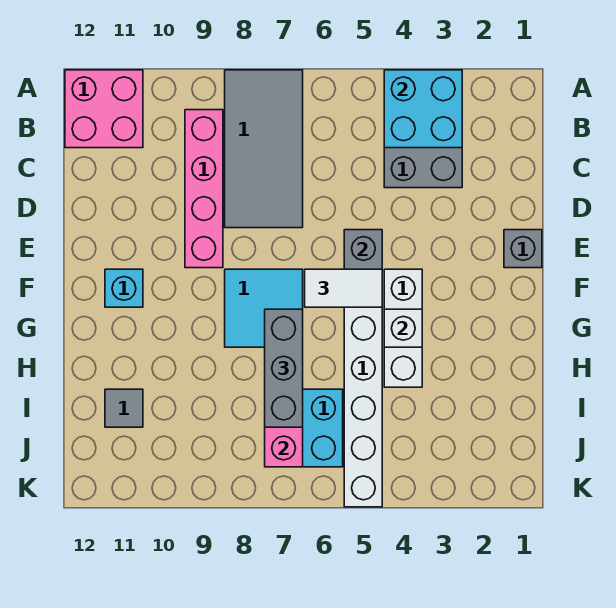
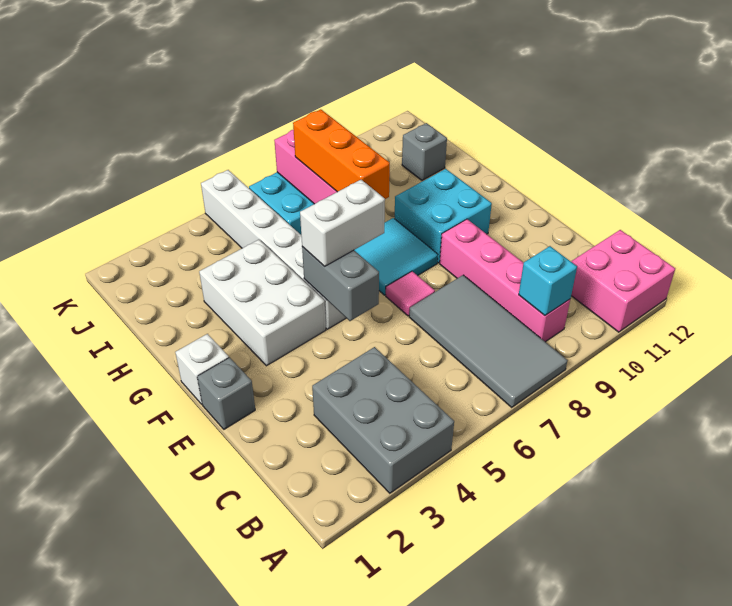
cyan brick A3:B4 level 2 -> cyan brick F9:G10 level 1
none -> pink tile E7 level 1
white brick F4:H4 level 1 -> white brick F3:H4 level 1
white tile F5:F6 level 3 -> white brick F5:F6 level 3
cyan brick F11 level 1 -> cyan brick B9 level 2
white brick G4 level 2 -> white brick F1 level 1
grey brick G7:I7 level 3 -> orange brick G7:I7 level 3
grey tile I11 level 1 -> grey brick I11 level 1

